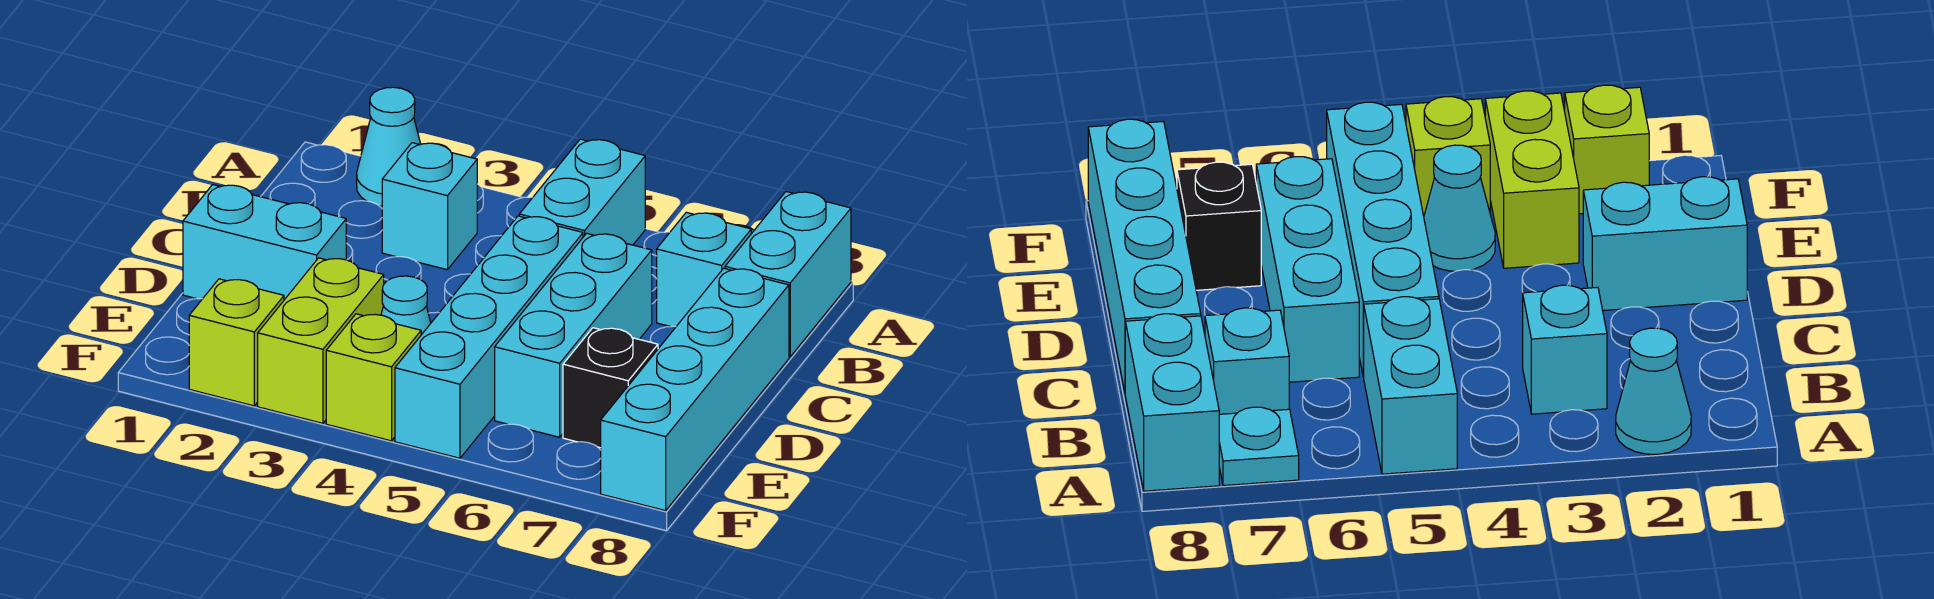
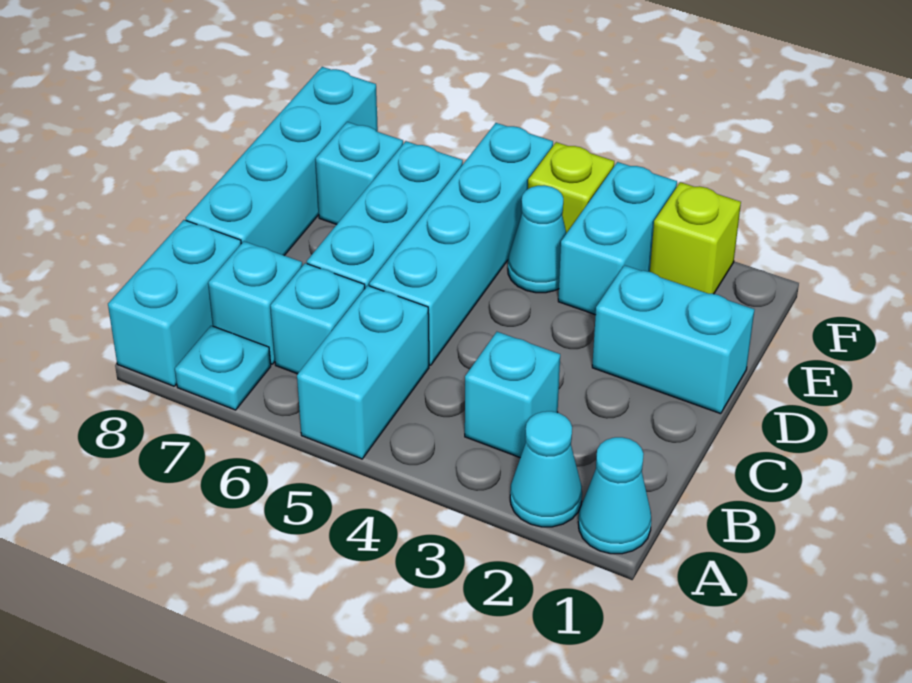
none -> cyan cone A1 level 1
none -> cyan brick B6 level 1
lime brick E3:F3 level 1 -> cyan brick E3:F3 level 1
black brick E7 level 1 -> cyan brick E7 level 1

